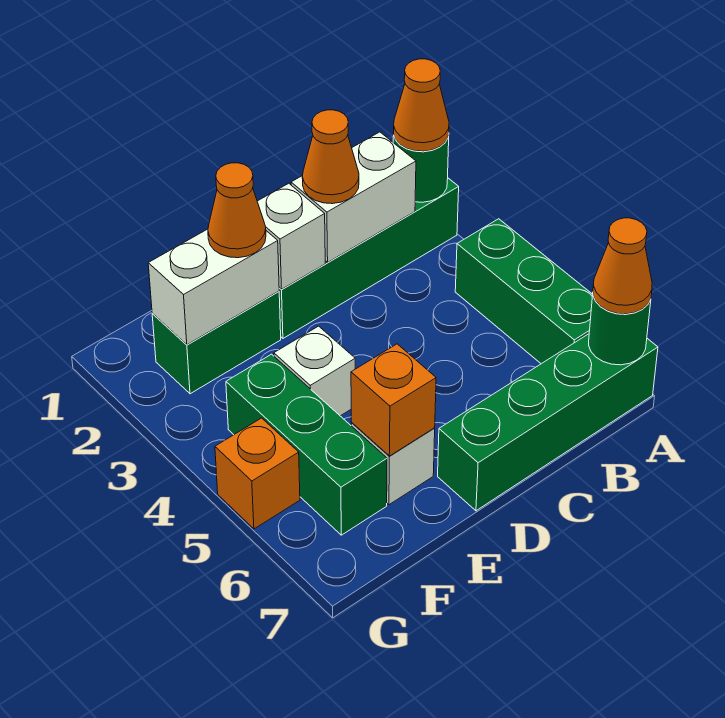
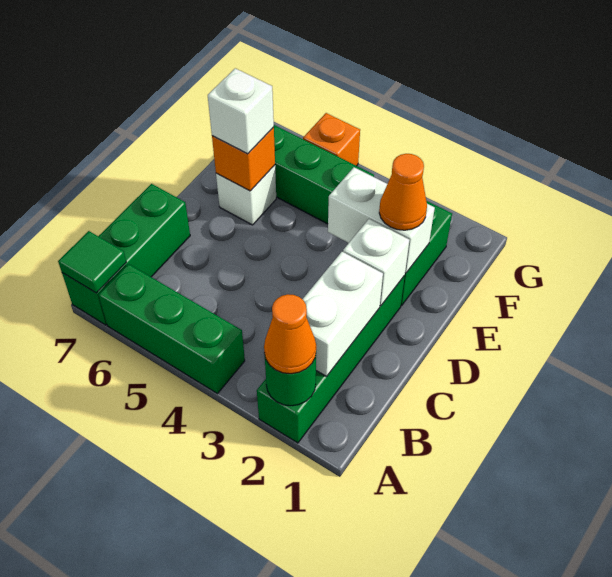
green brick A7:D7 level 1 -> green brick A7:C7 level 1
green round brick A7 level 2 -> green tile A7 level 2
orange cone A7 level 3 -> none
orange cone C2 level 3 -> none
white brick E2:F2 level 2 -> white brick E2:E3 level 2
white brick E4 level 1 -> white brick E6 level 3

